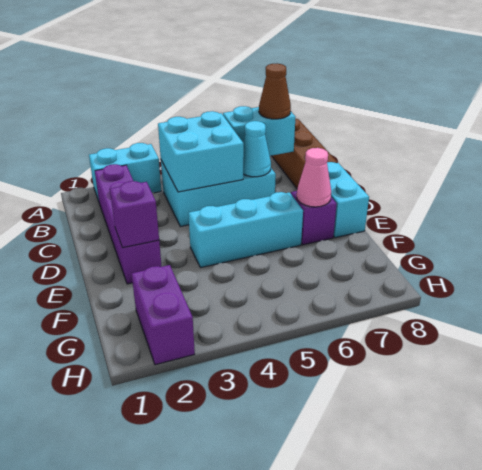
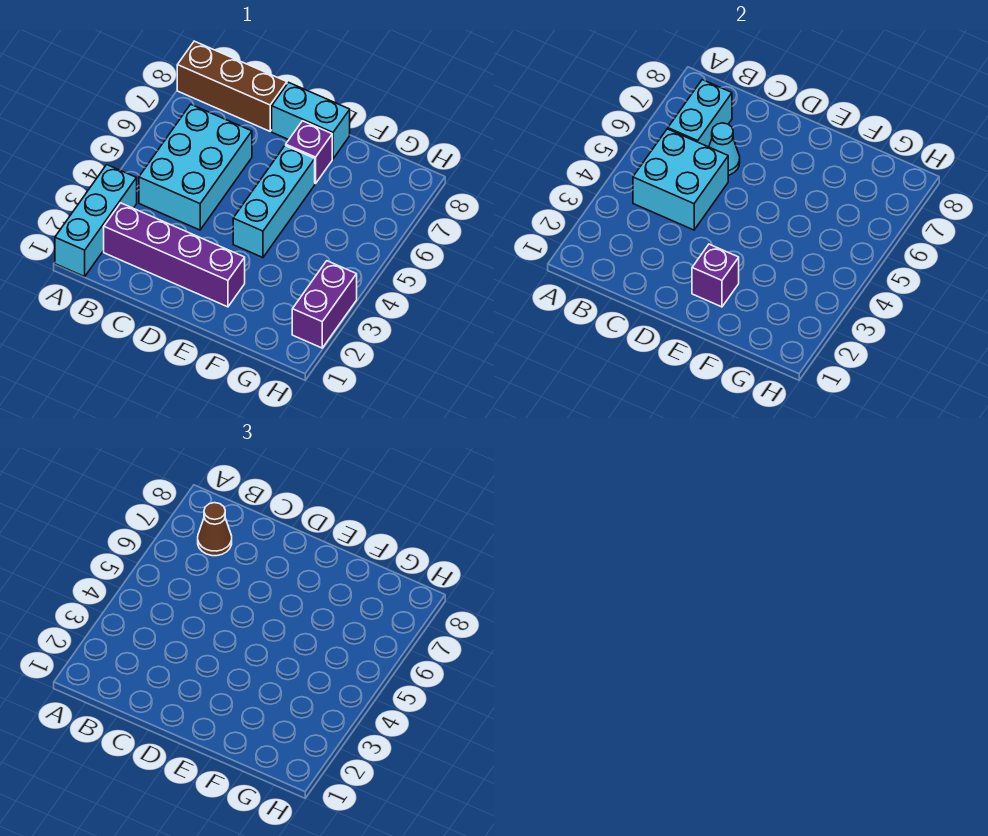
cyan brick A2:A3 level 1 -> cyan brick A1:A3 level 1
pink cone E7 level 2 -> none
purple brick G2:H2 level 1 -> purple brick H2:H3 level 1

